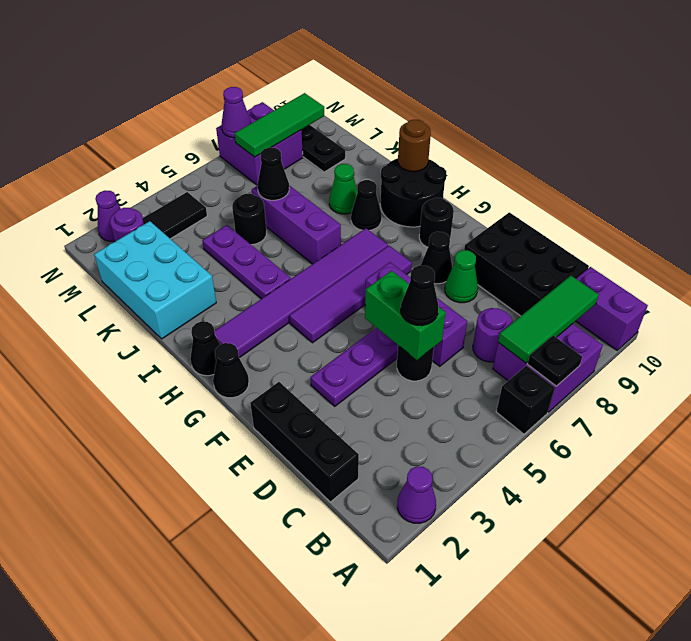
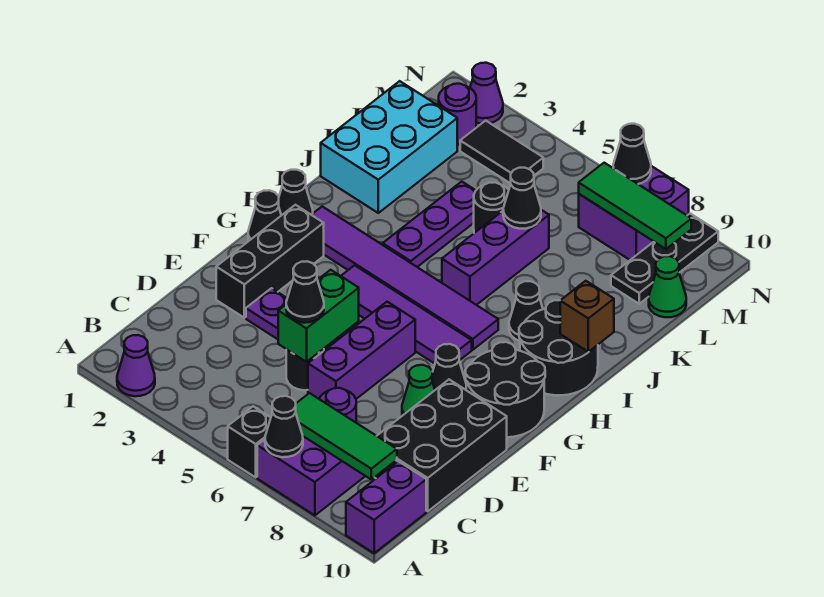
black plate A7 level 2 -> black cone A7 level 2
black brick C1:E1 level 1 -> black brick E2:G2 level 1
black round brick G9 level 1 -> black round brick F9:G10 level 1
brown round brick I10 level 2 -> brown brick I10 level 2
green cone J8 level 1 -> green cone L10 level 1
purple cone N7 level 2 -> black cone N7 level 2

